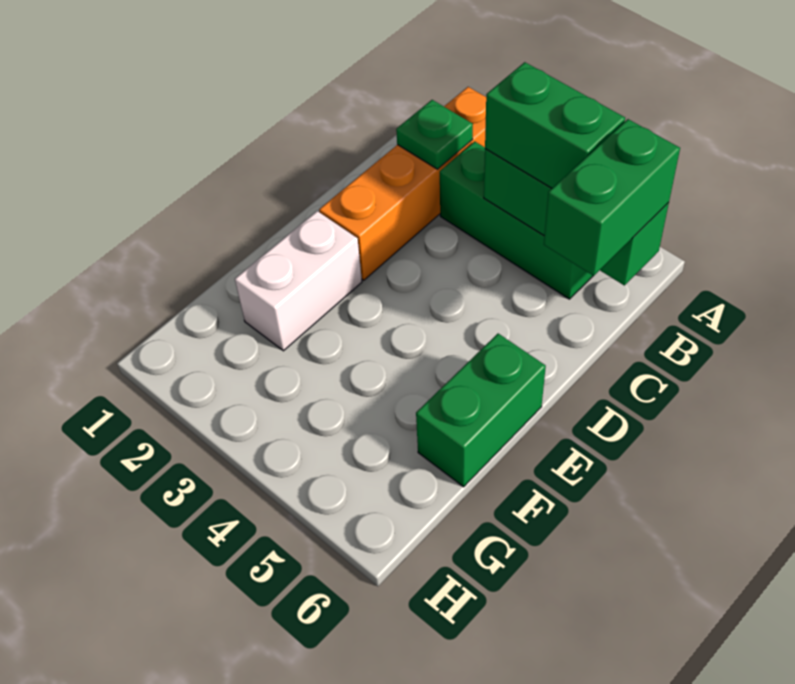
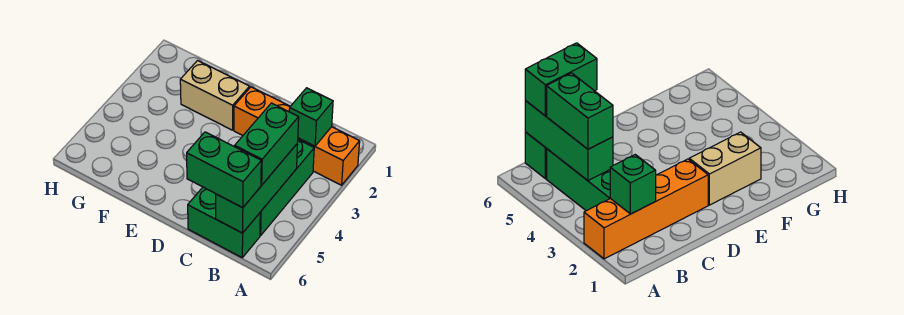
green plate B2 level 2 -> green brick B2 level 2
white brick E2:F2 level 1 -> tan brick E2:F2 level 1
green brick E6:F6 level 1 -> green brick B6:C6 level 1

